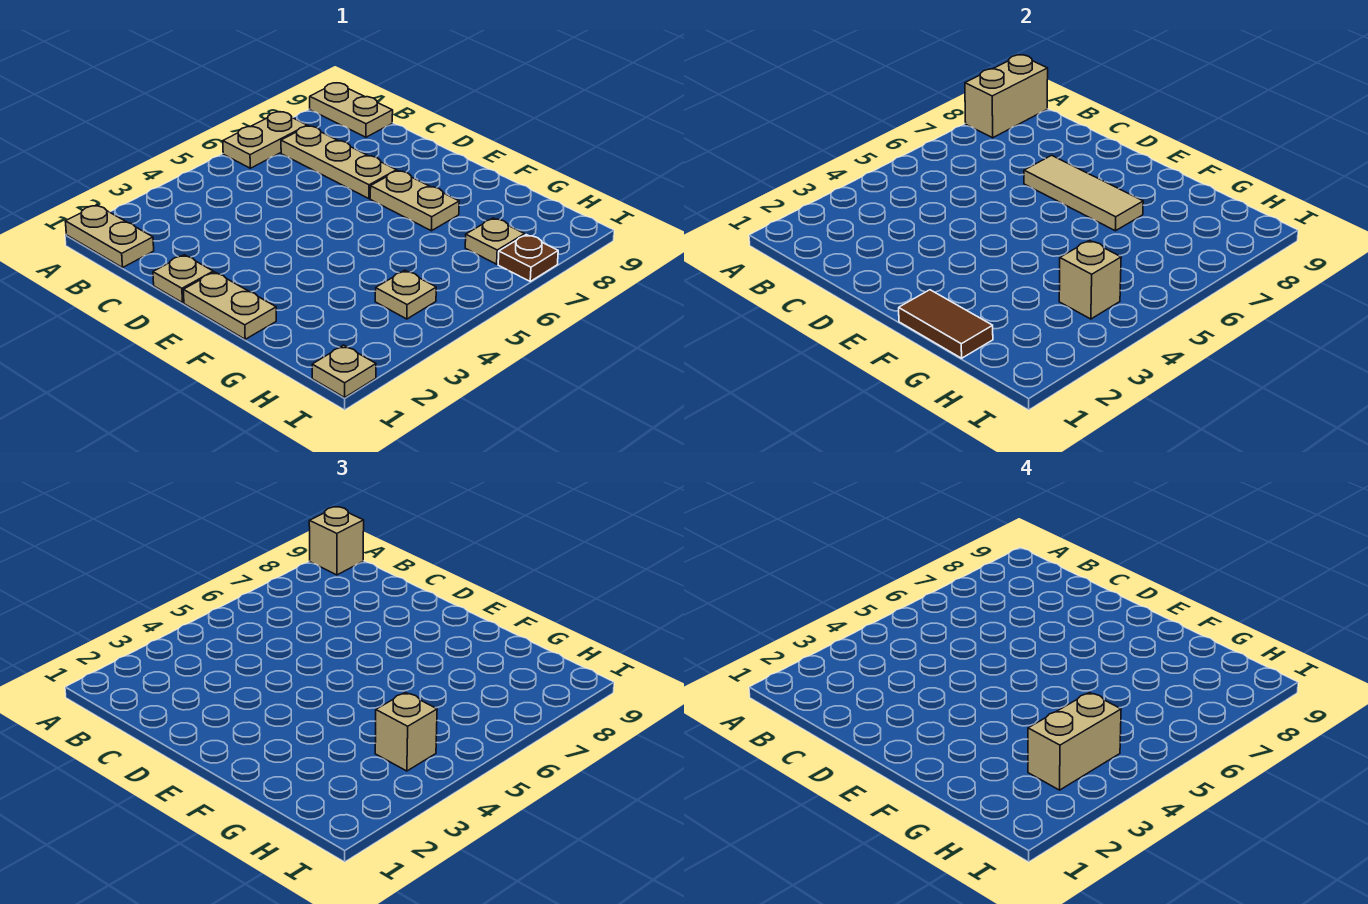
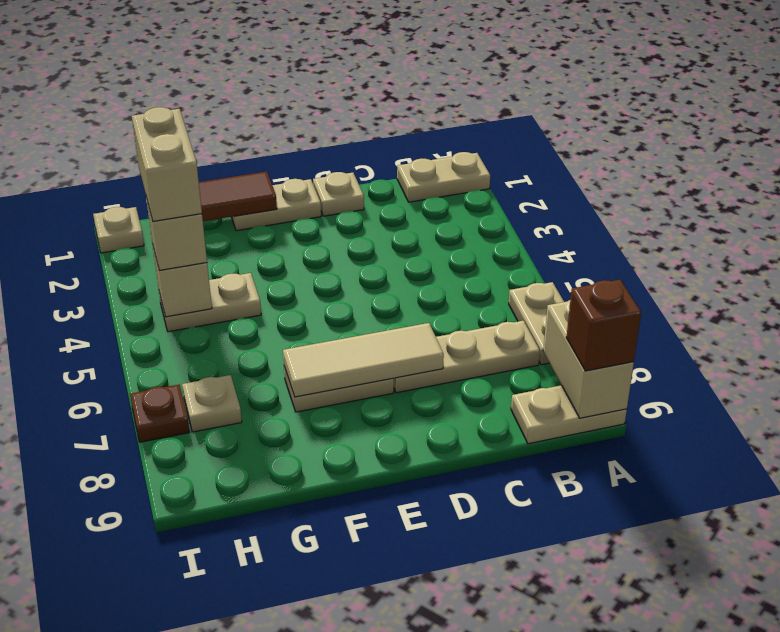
tan brick A9 level 3 -> brown brick A9 level 3
tan plate H4 level 1 -> tan plate G4:H4 level 1

